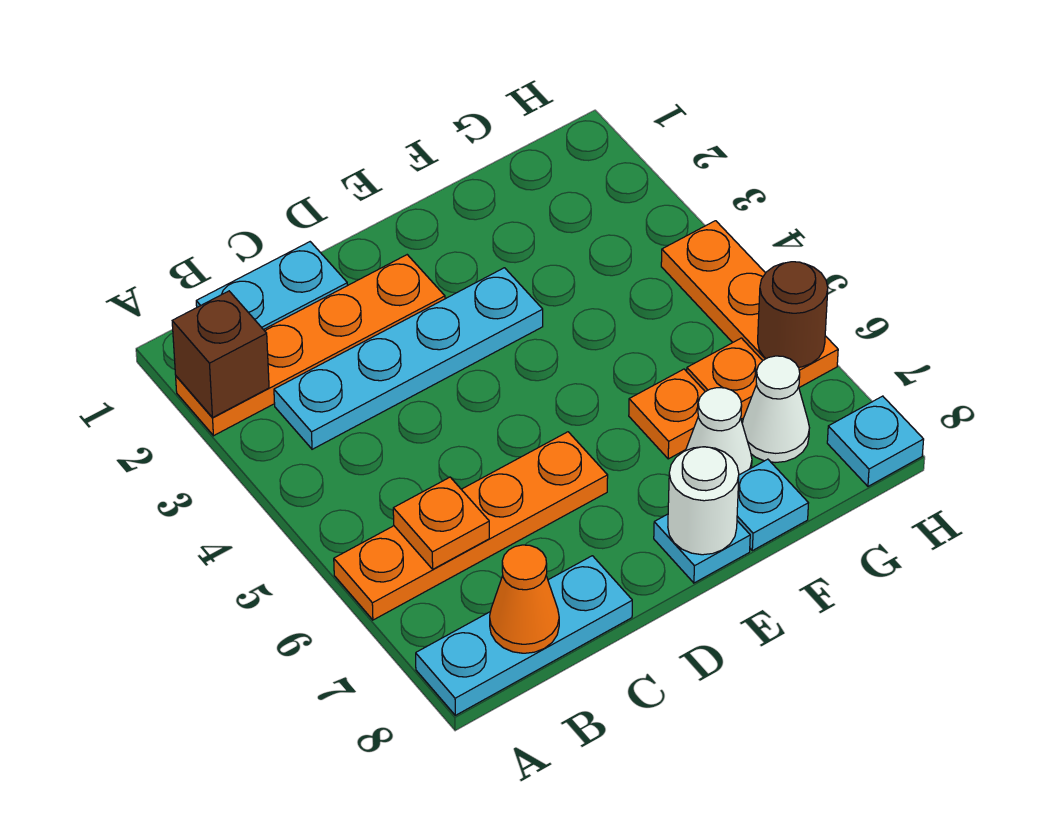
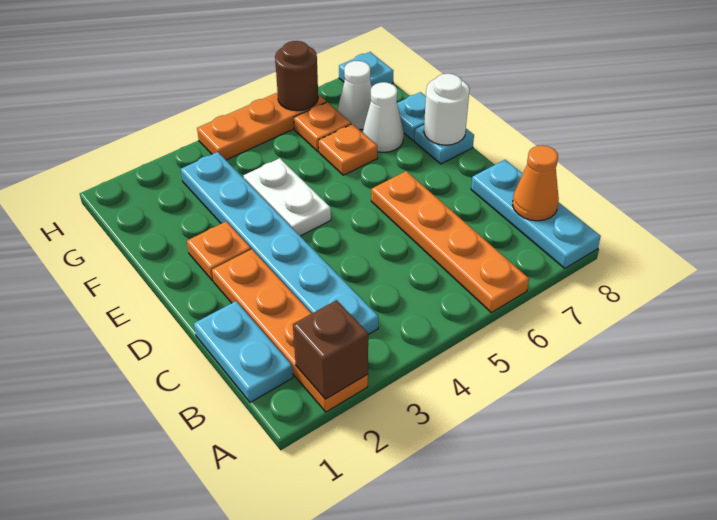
cyan plate B3:E3 level 1 -> cyan plate B3:G3 level 1
orange plate B6 level 2 -> orange plate E2 level 1
none -> white plate E4:F4 level 1

